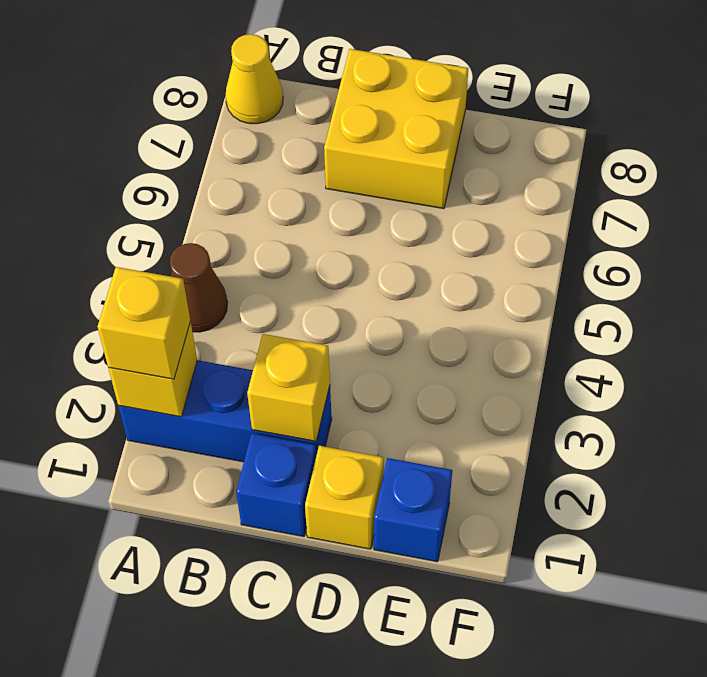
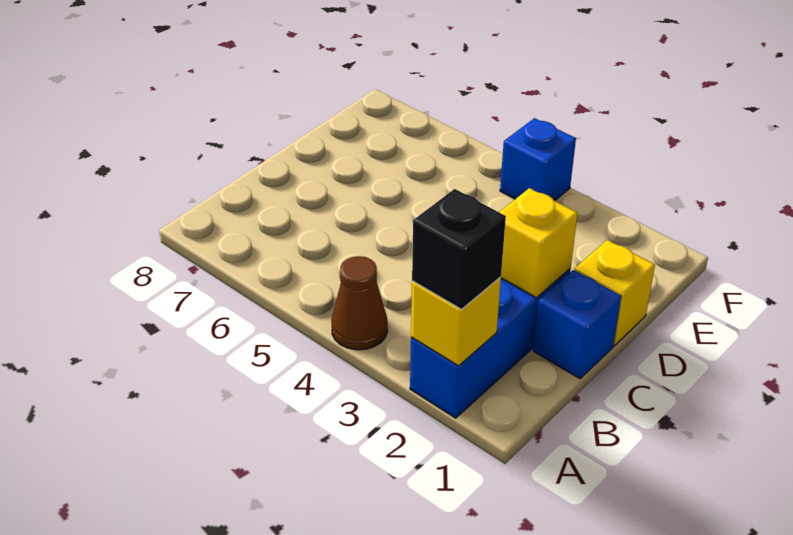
yellow brick A2 level 3 -> black brick A2 level 3
yellow cone A8 level 1 -> none
yellow brick C7:D8 level 1 -> none
blue brick E1 level 1 -> blue brick F4 level 1

